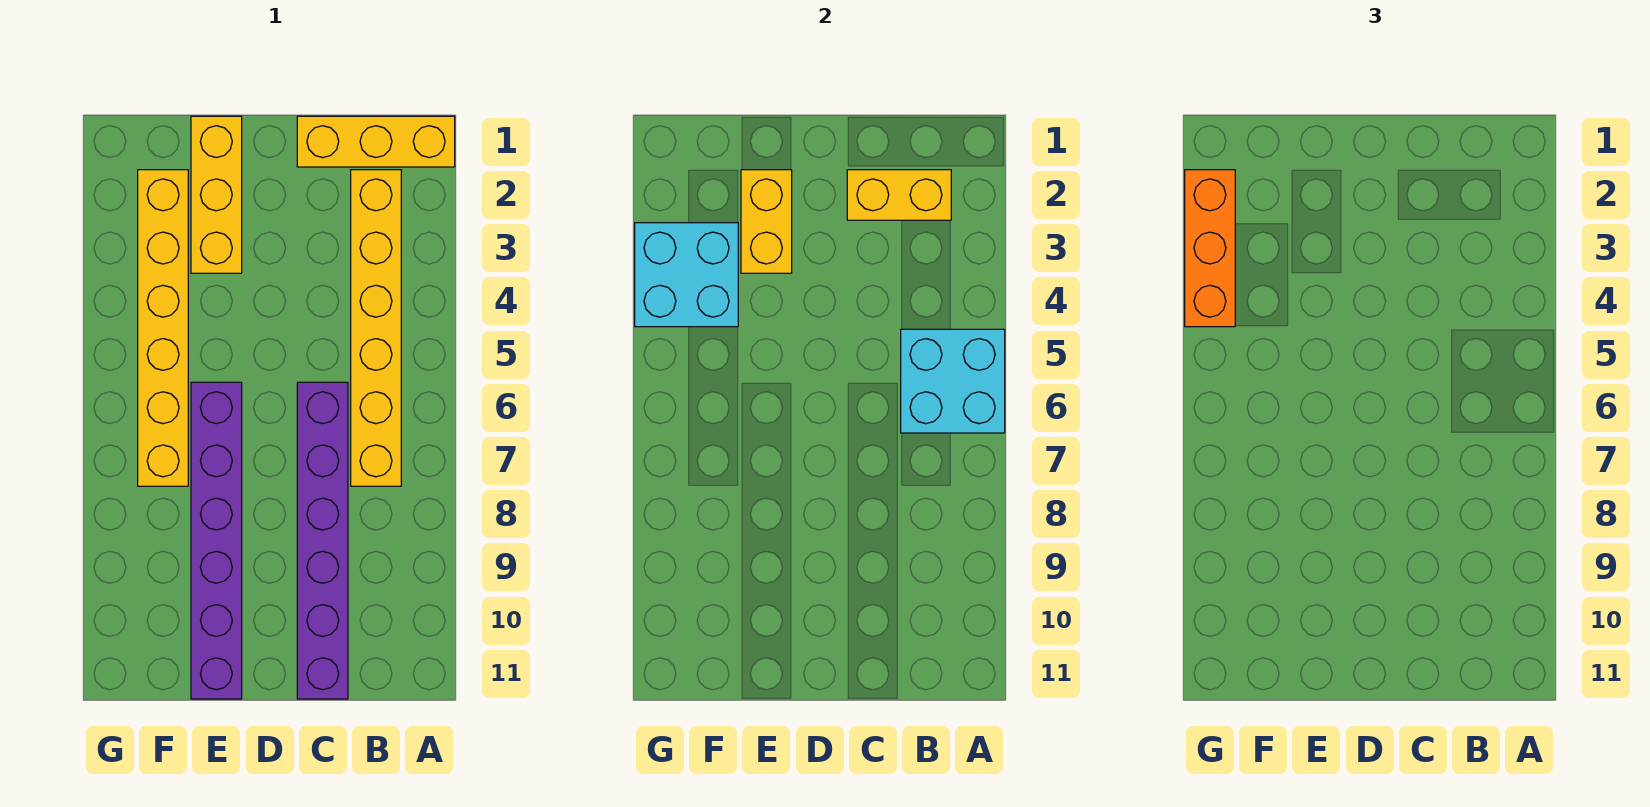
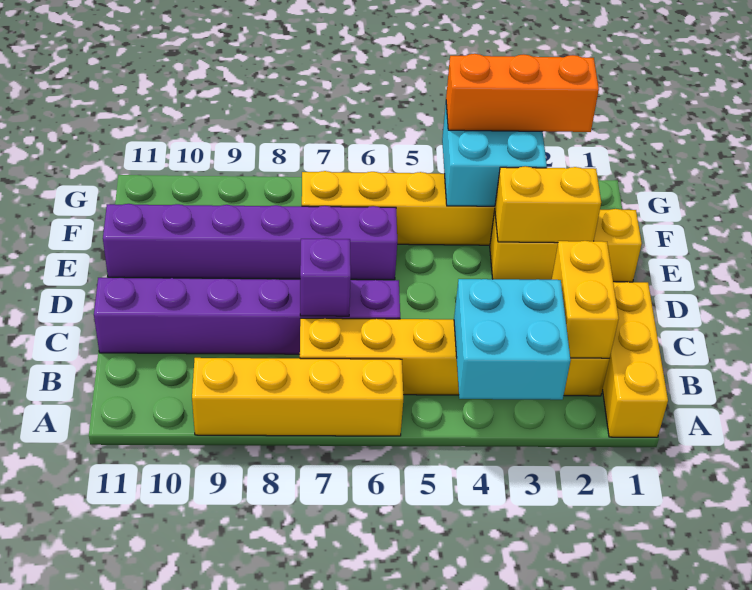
cyan brick A5:B6 level 2 -> cyan brick A3:B4 level 2
none -> yellow brick A6:A9 level 1
none -> purple brick C7 level 2

